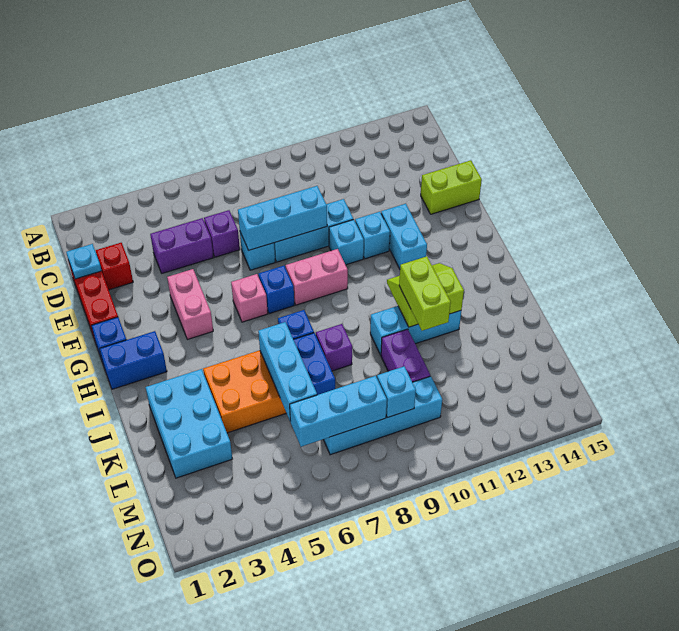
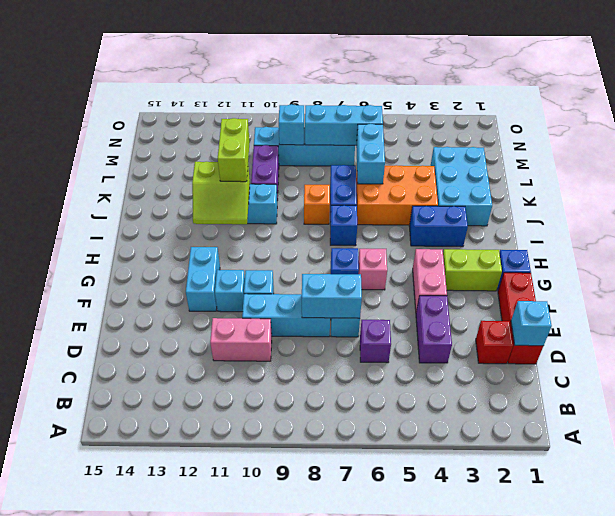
cyan plate D1 level 2 -> cyan brick D1 level 2
purple brick D4:D5 level 1 -> purple brick D4:E4 level 1
cyan brick E7:E9 level 2 -> cyan brick E7:E8 level 2
lime brick E14:E15 level 1 -> lime brick G2:G3 level 1
pink brick G8:G9 level 1 -> pink brick D10:D11 level 1
blue brick H1:H2 level 1 -> blue brick I3:I4 level 1
cyan brick J6:L6 level 2 -> cyan brick K6:L6 level 2
purple brick J8 level 1 -> orange brick J8 level 1

